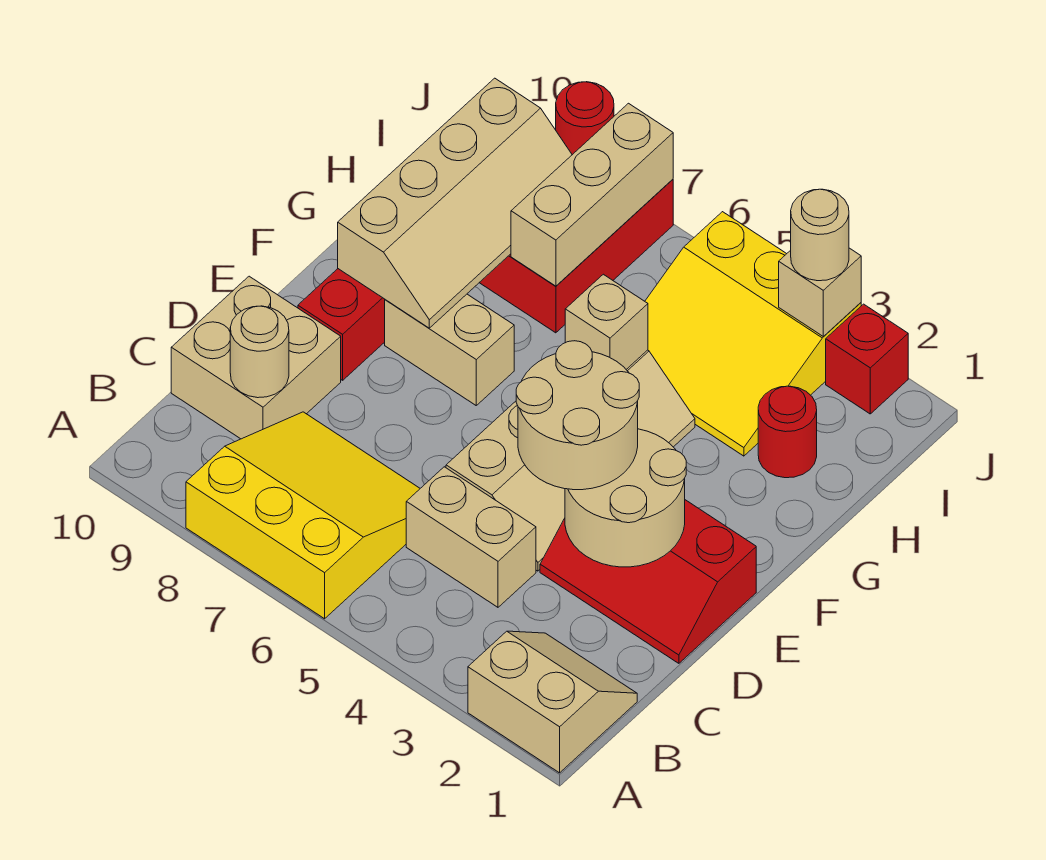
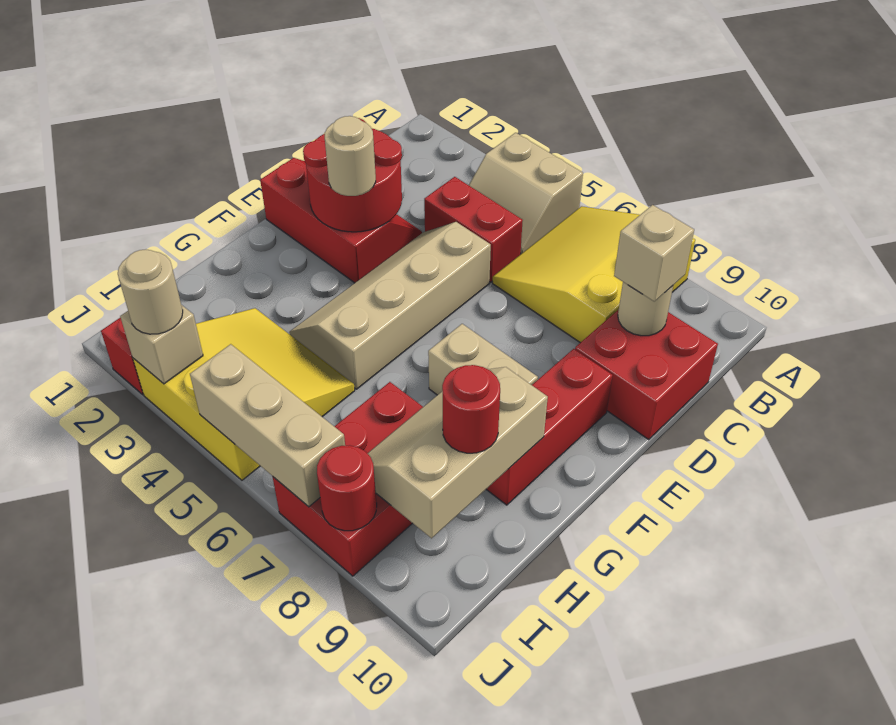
tan slope A1:B2 level 1 top A -> tan slope A4:B5 level 1 top A
yellow slope A6:C8 level 1 top A -> yellow slope A6:C8 level 1 top 8
tan brick C4:C5 level 1 -> red brick C4:C5 level 1
tan brick C9:D10 level 1 -> red brick C9:D10 level 1
tan round brick D2:E3 level 2 -> red round brick D2:E3 level 2
tan round brick D3:E4 level 3 -> tan round brick E3 level 3
tan slope F8:I9 level 2 top 9 -> tan slope G8:I9 level 2 top 9
tan brick G5 level 2 -> tan brick C9 level 3
red round brick H2 level 1 -> red round brick H9 level 3
tan brick H7:J7 level 2 -> tan brick J5:J7 level 2

